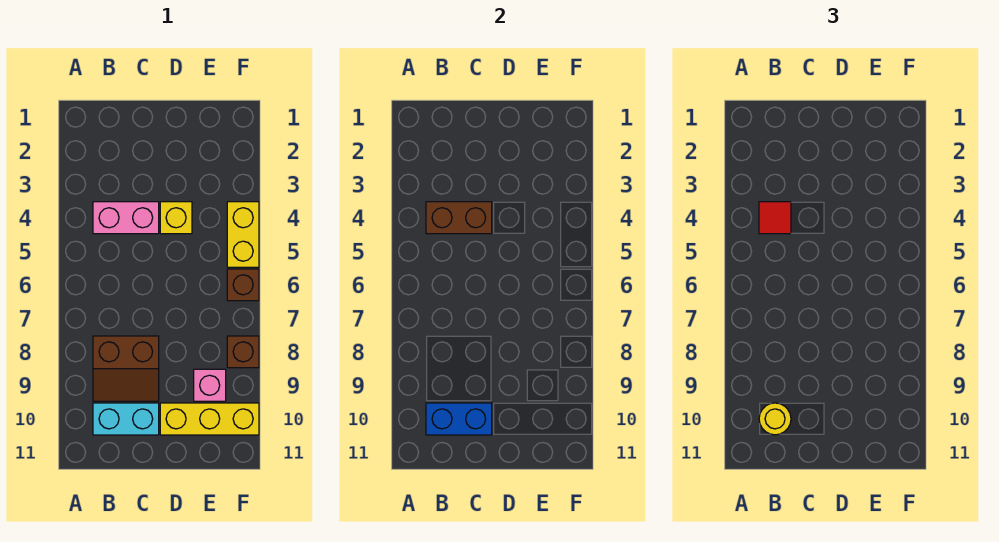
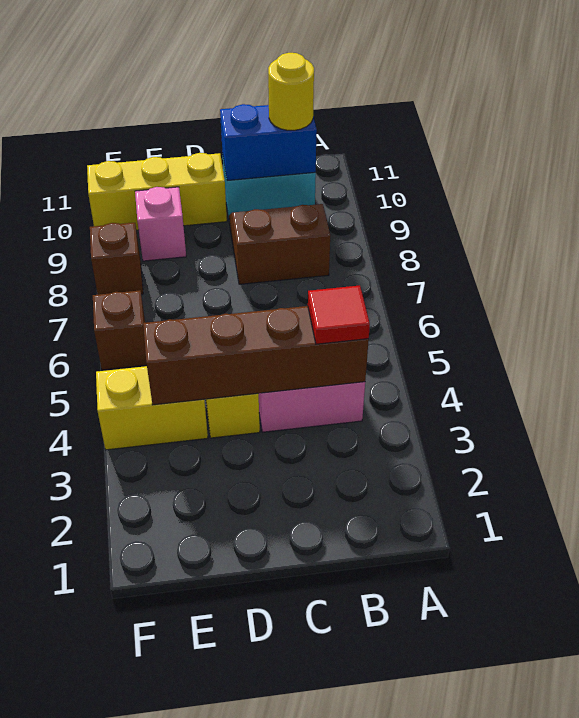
brown brick B4:C4 level 2 -> brown brick B4:E4 level 2
yellow brick F4:F5 level 1 -> yellow brick E4:F4 level 1

